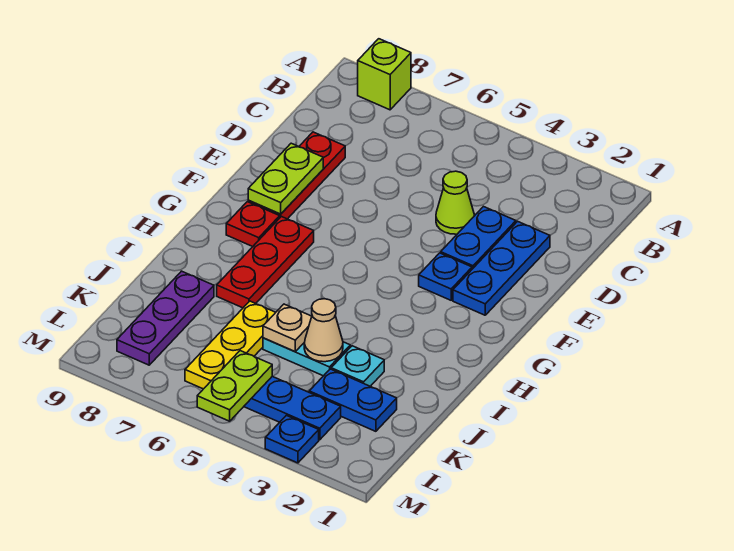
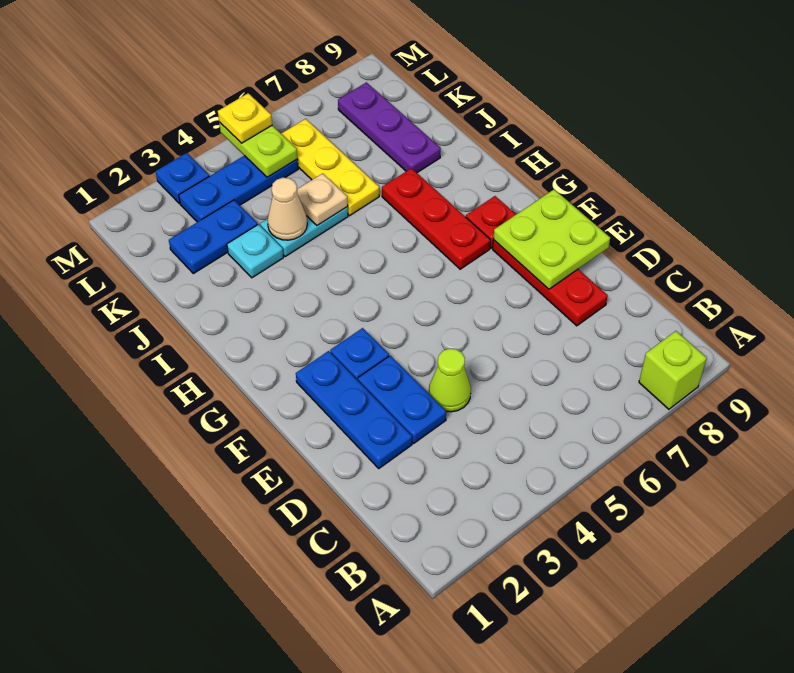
lime plate E8:F8 level 2 -> lime plate E8:F9 level 2
none -> yellow plate M5 level 3

